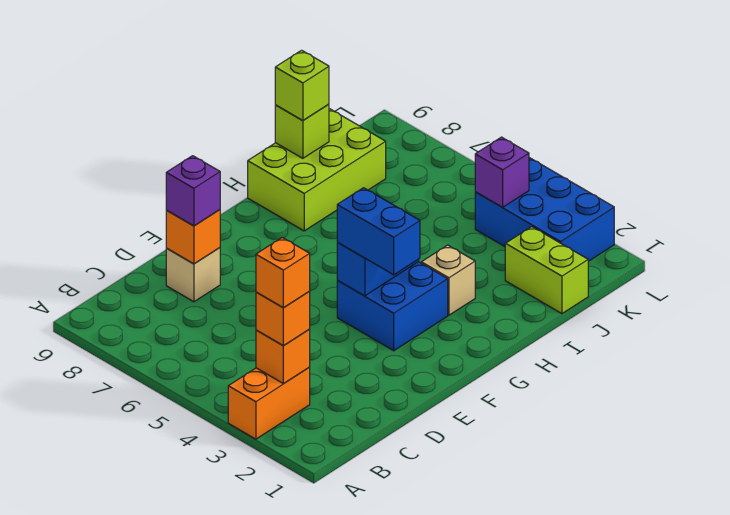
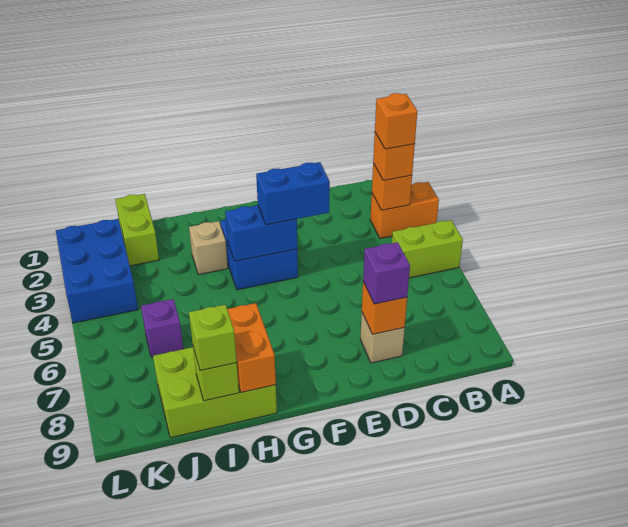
none -> lime brick A5:B5 level 1
blue brick F3:F4 level 3 -> blue brick E4:F4 level 3
none -> orange brick H8:H9 level 2
purple brick K4 level 2 -> purple brick J6 level 1

